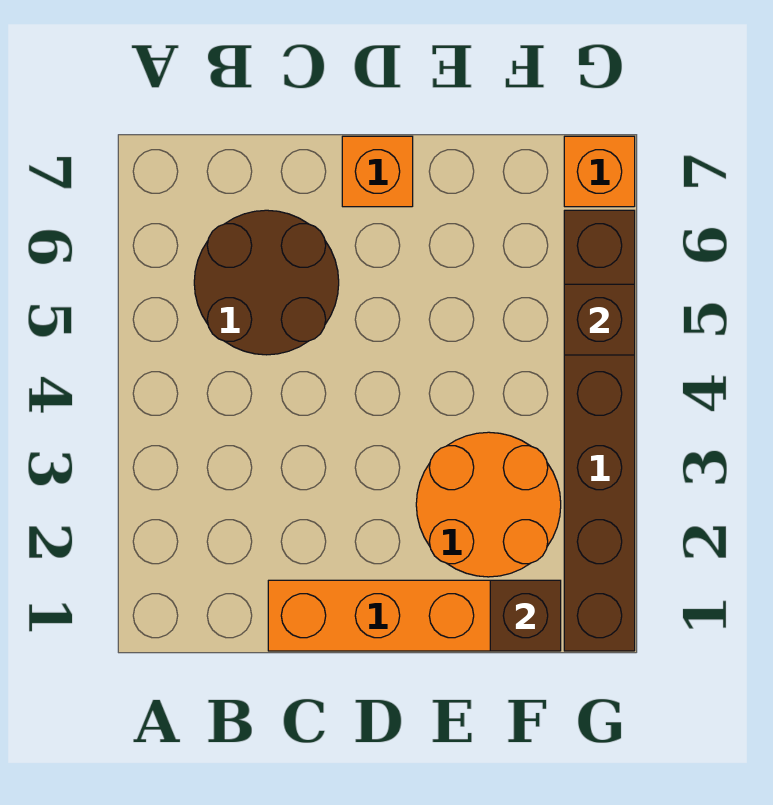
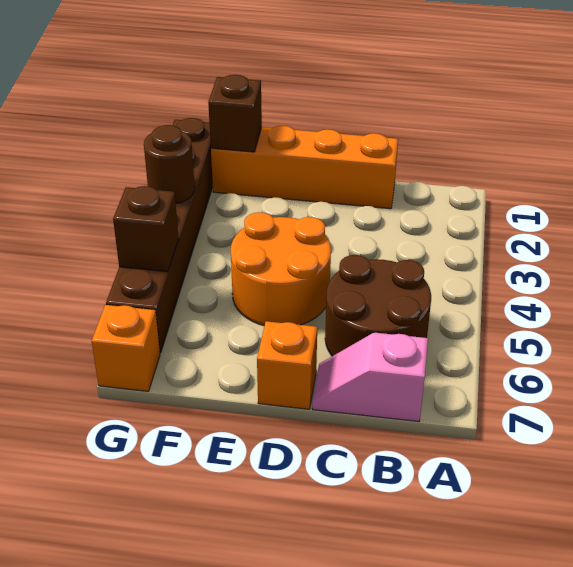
none -> pink slope B7:C7 level 1 top B
orange round brick E2:F3 level 1 -> orange round brick D4:E5 level 1
none -> brown round brick G3 level 2

